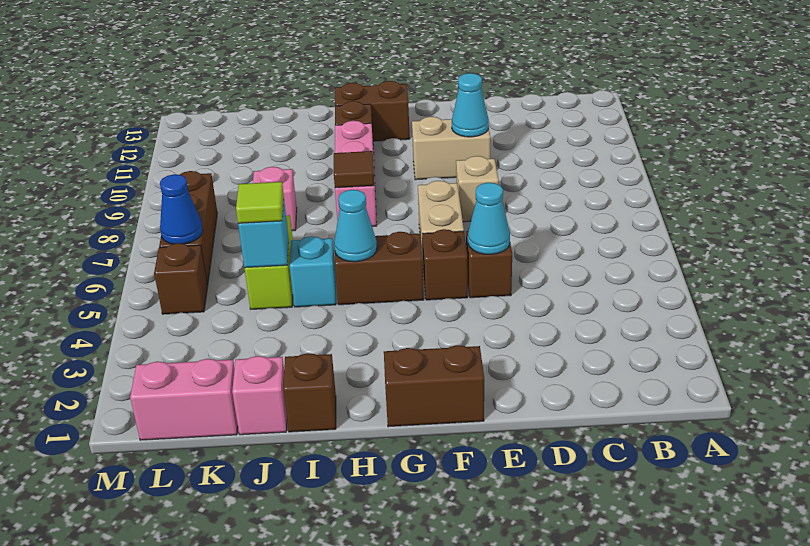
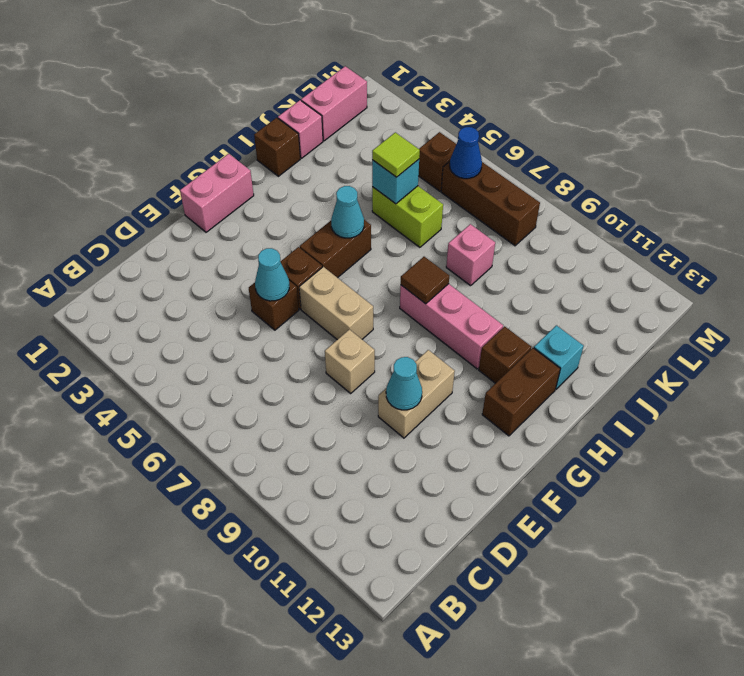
brown brick F1:G1 level 1 -> pink brick F1:G1 level 1
cyan brick I5 level 1 -> cyan brick I12 level 1

